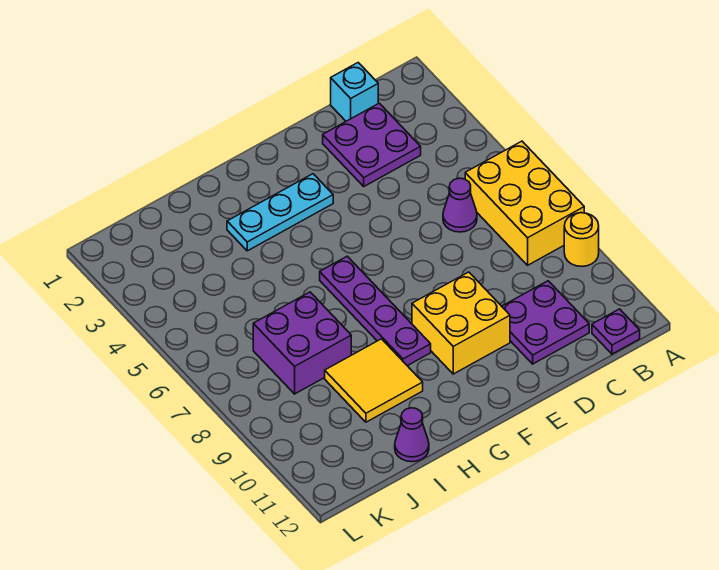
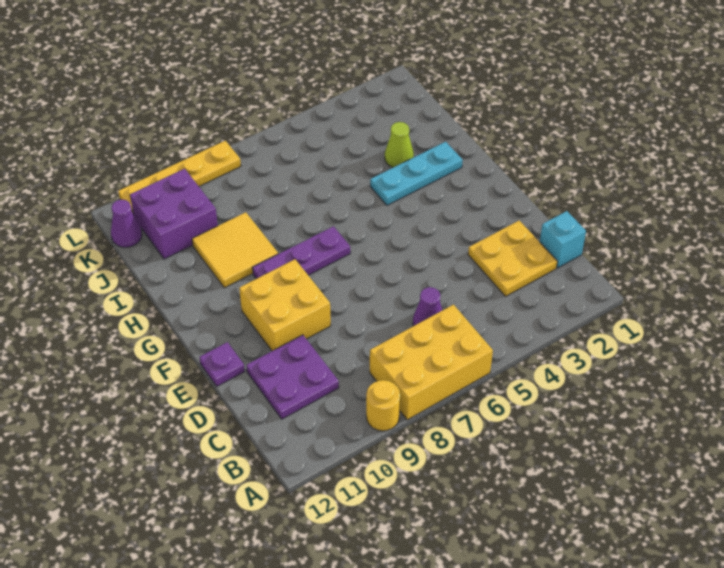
purple plate B12 level 1 -> purple plate E12 level 1
purple plate C2:D3 level 1 -> yellow plate C2:D3 level 1
cyan plate F3:H3 level 1 -> cyan plate H2:H4 level 1
purple plate G6:G9 level 1 -> purple plate G7:G9 level 1
none -> lime cone I3 level 1
purple brick I7:J8 level 1 -> purple brick J10:K11 level 1
purple cone I12 level 1 -> purple cone K12 level 1
none -> yellow plate L8:L11 level 1

